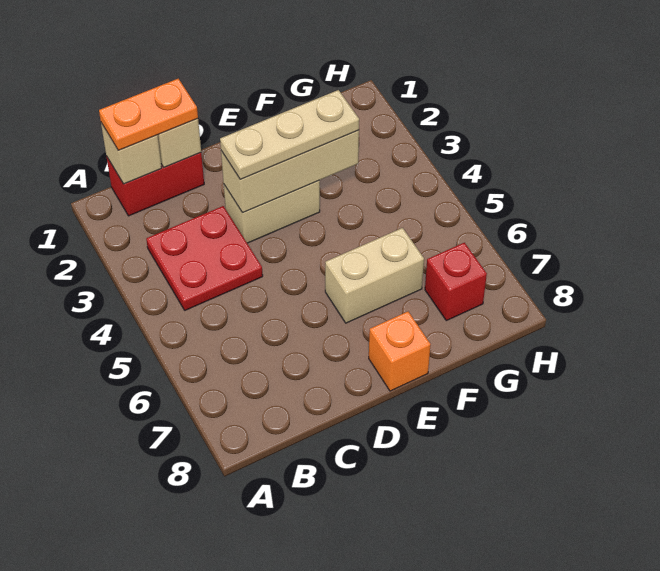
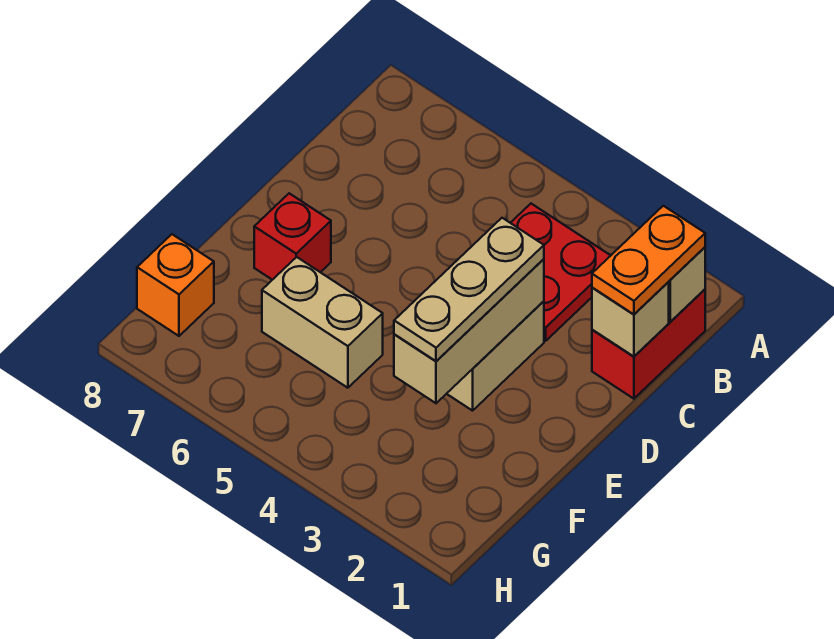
tan brick E6:F6 level 1 -> tan brick F5:F6 level 1
orange brick E8 level 1 -> orange brick G8 level 1
red brick G7 level 1 -> red brick E7 level 1

